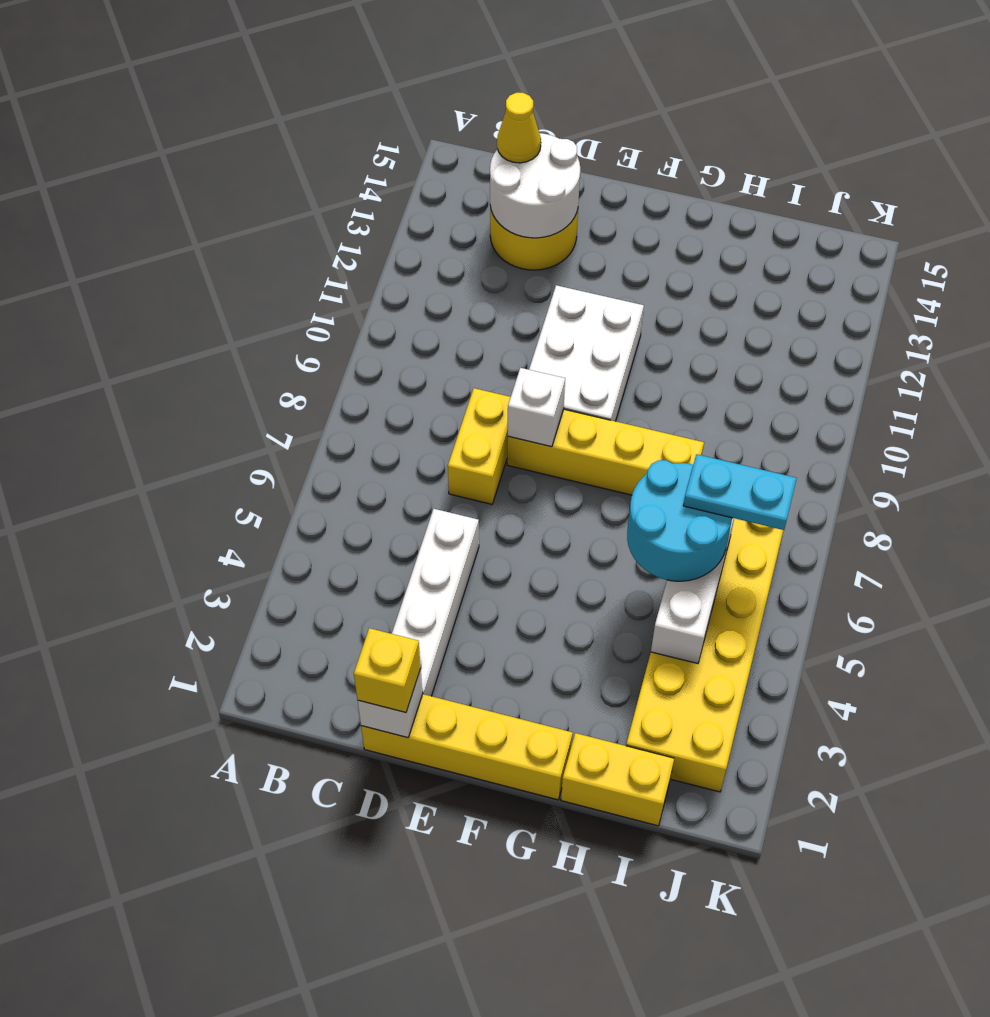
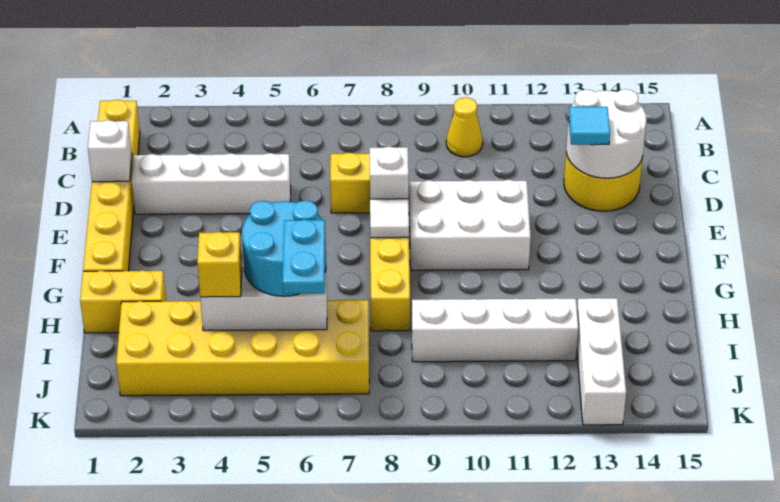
yellow cone C14 level 3 -> yellow cone B10 level 1
yellow brick D1:G1 level 1 -> yellow brick B1:G1 level 1
yellow brick D1 level 3 -> yellow brick I4 level 3
none -> cyan tile D13 level 3
none -> white tile F8 level 2
yellow brick H1:I1 level 1 -> yellow brick H1:H2 level 1
none -> white brick I9:I12 level 1
none -> white brick I13:K13 level 1

